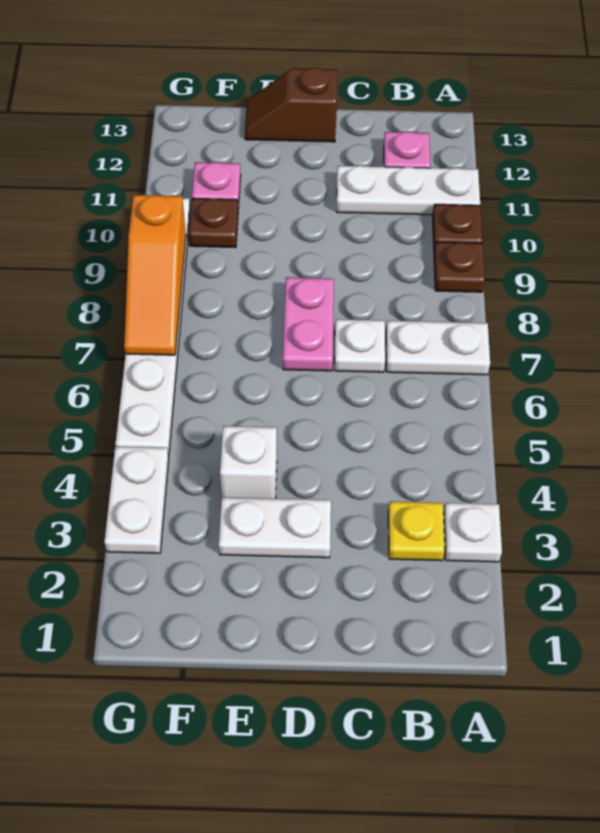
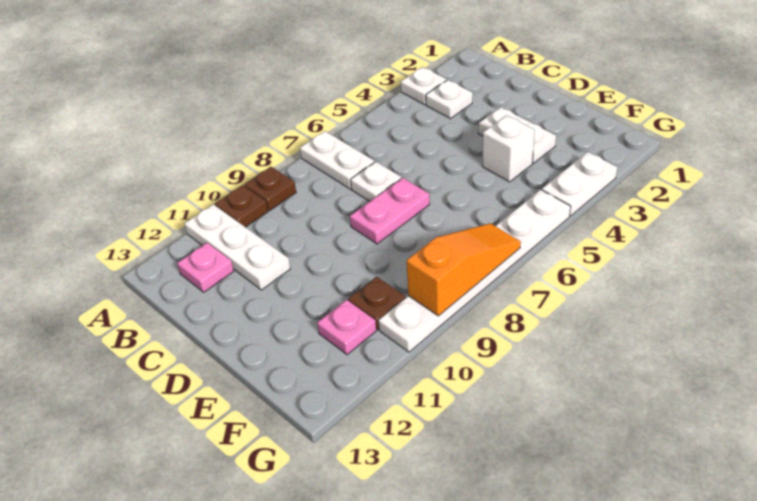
yellow plate B3 level 1 -> white plate B3 level 1
brown slope D13:E13 level 1 top D -> none

